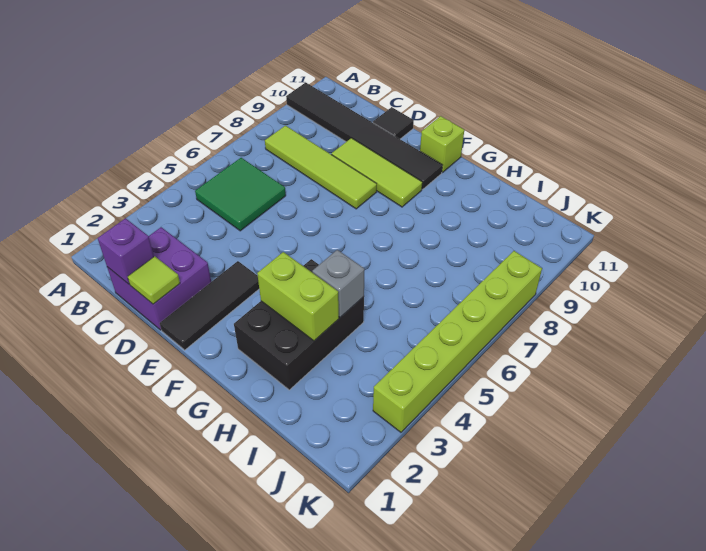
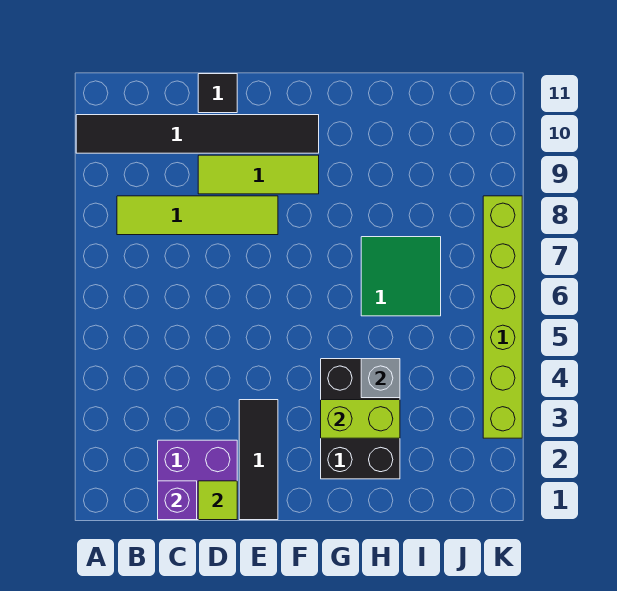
green tile B5:C6 level 1 -> green tile H6:I7 level 1
lime brick F11 level 1 -> none

